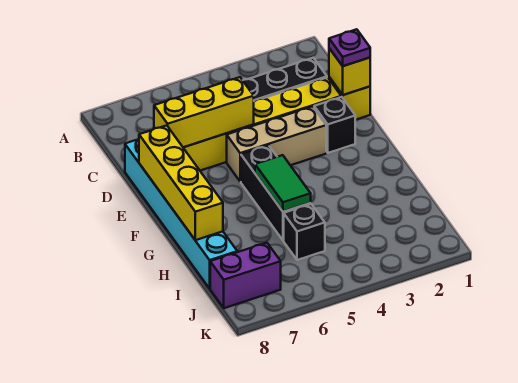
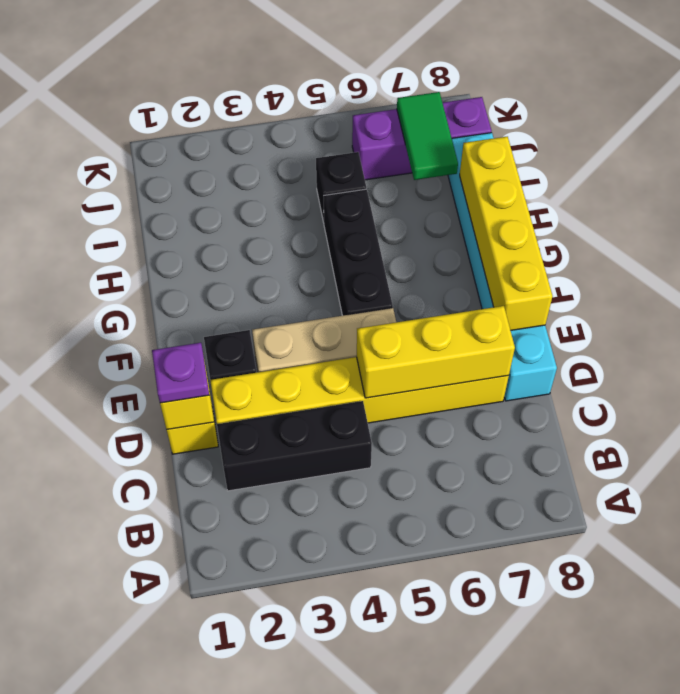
green tile G5:H5 level 2 -> green tile I7:J7 level 2
purple brick J7:J8 level 1 -> purple brick J6:J8 level 1

